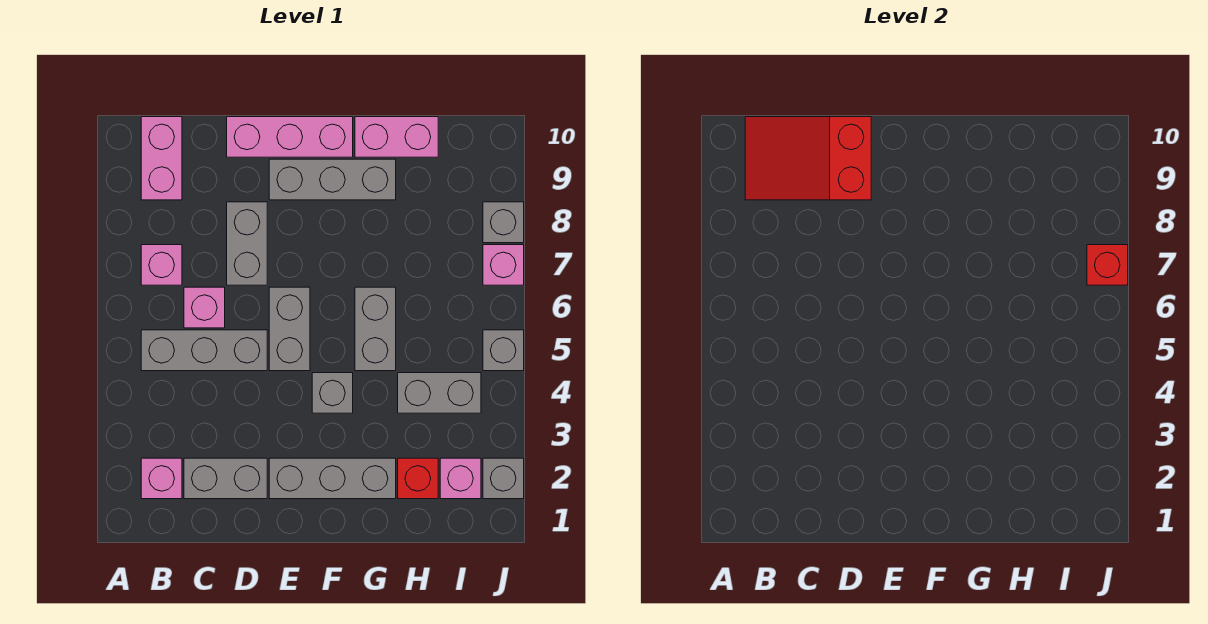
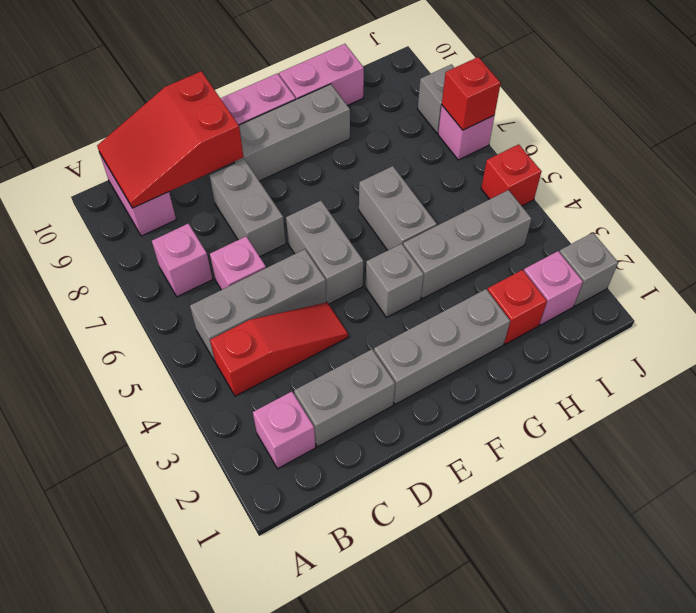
none -> red slope B4:D4 level 1 top B
grey brick H4:I4 level 1 -> grey brick G4:I4 level 1
grey brick J5 level 1 -> red brick J5 level 1

